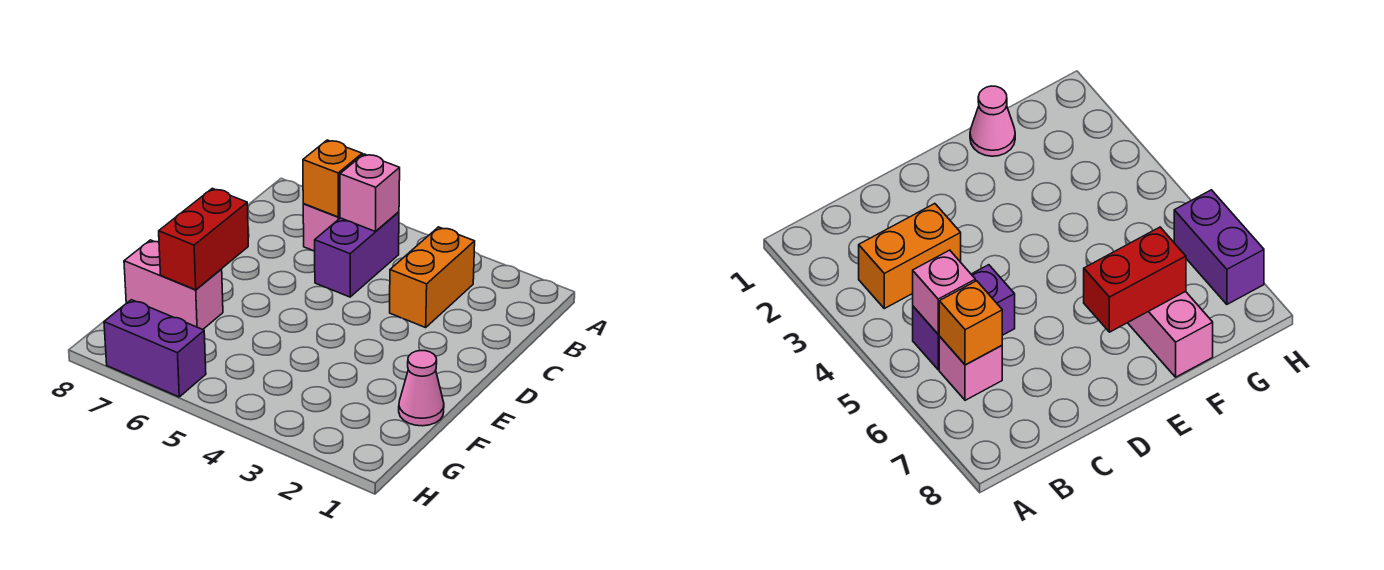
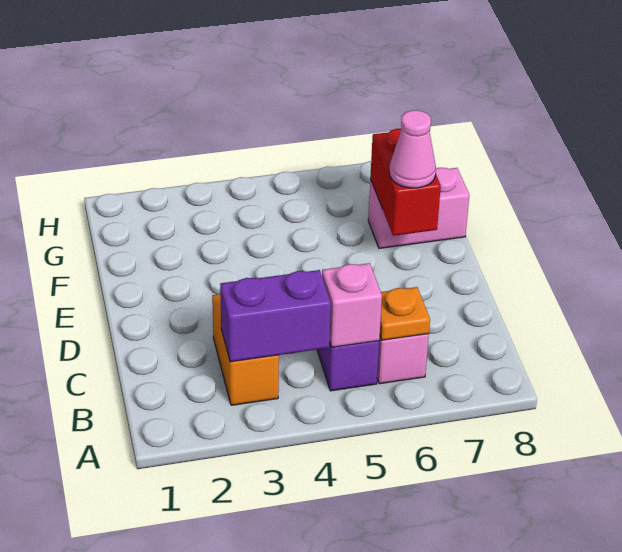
orange brick B6 level 2 -> orange plate B6 level 2
pink cone F1 level 1 -> pink cone E7 level 3
purple brick H6:H7 level 1 -> purple brick B3:B4 level 2

